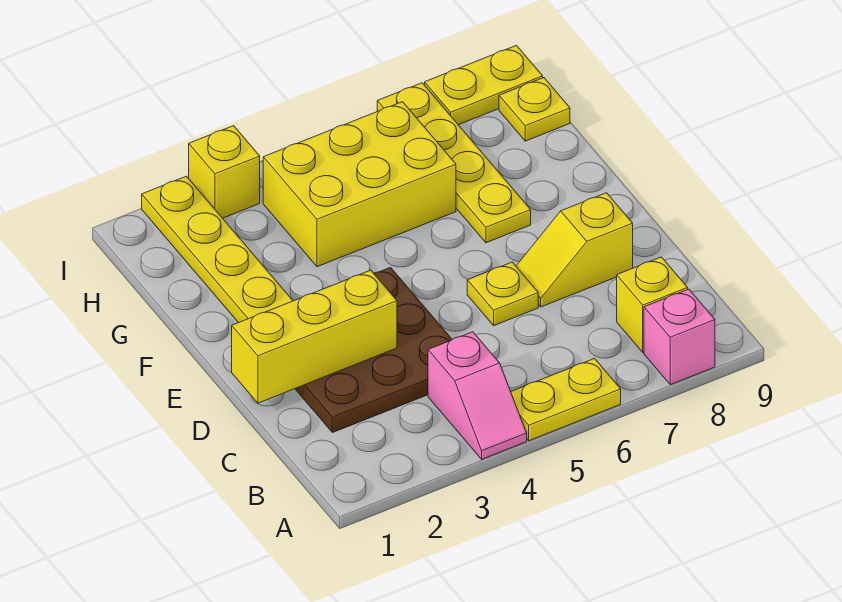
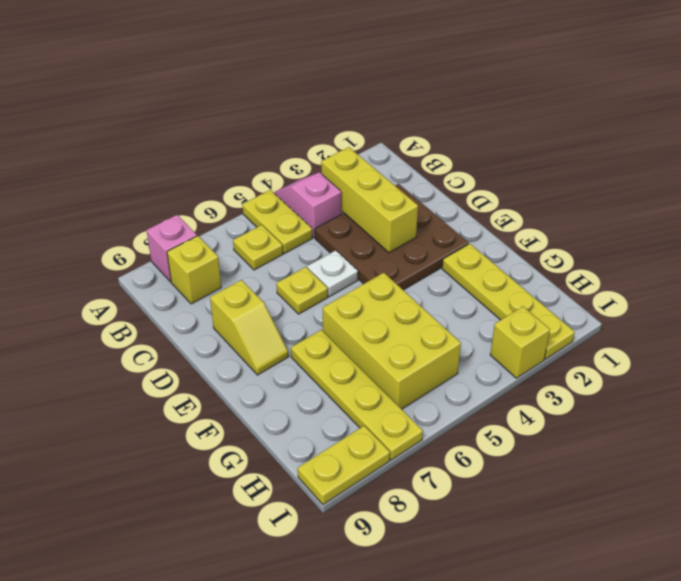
yellow plate A5:A6 level 1 -> yellow plate A5:B5 level 1
yellow brick D1:D3 level 2 -> yellow brick B3:D3 level 2
none -> white plate D5 level 1
yellow slope D7:D8 level 1 top 8 -> yellow slope D8:E8 level 1 top D
yellow brick G4:H6 level 1 -> yellow brick F5:H6 level 1
yellow plate H9 level 1 -> yellow plate B6 level 1

